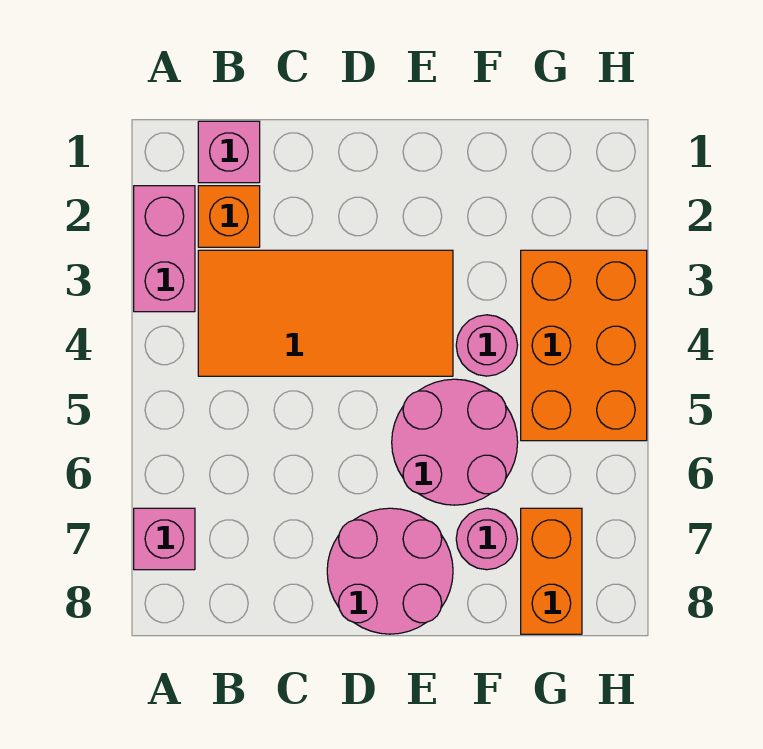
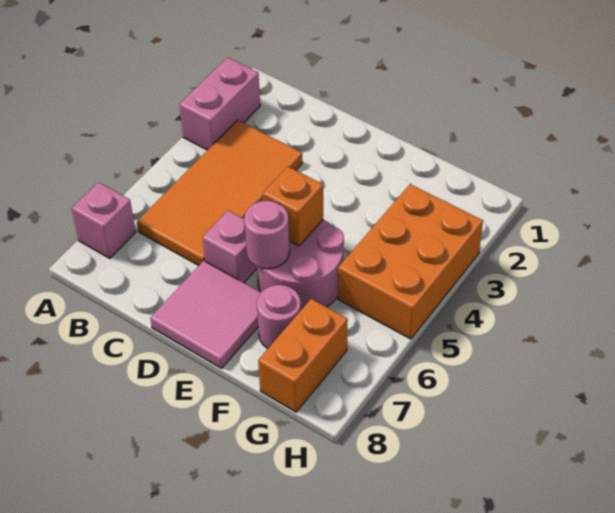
pink brick B1 level 1 -> pink brick D6 level 1
orange brick B2 level 1 -> orange brick E5 level 2
orange tile B3:E4 level 1 -> orange tile B3:C6 level 1
pink round brick D7:E8 level 1 -> pink tile D7:E8 level 1
pink round brick F4 level 1 -> pink round brick E6 level 2

